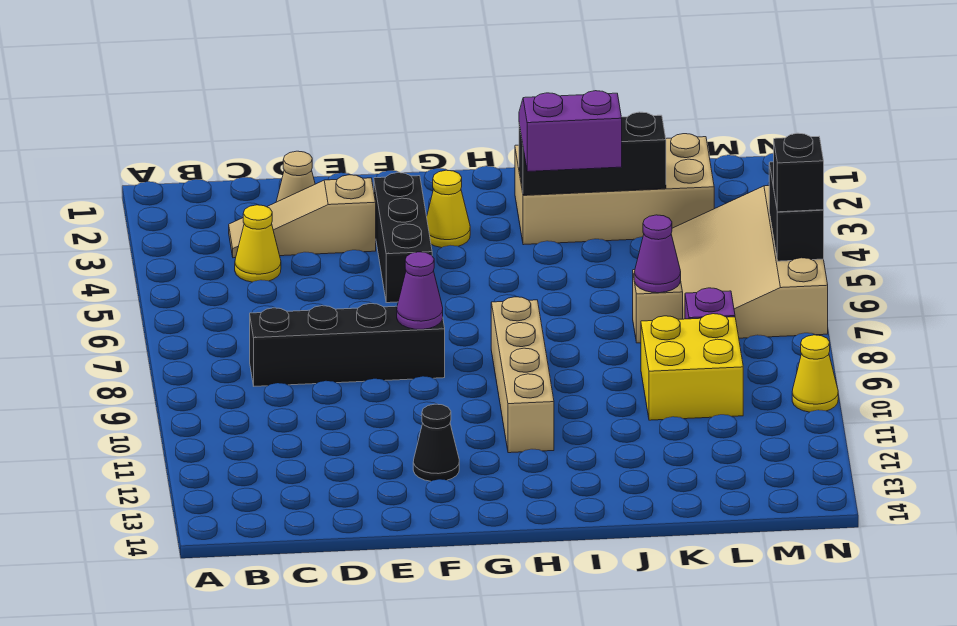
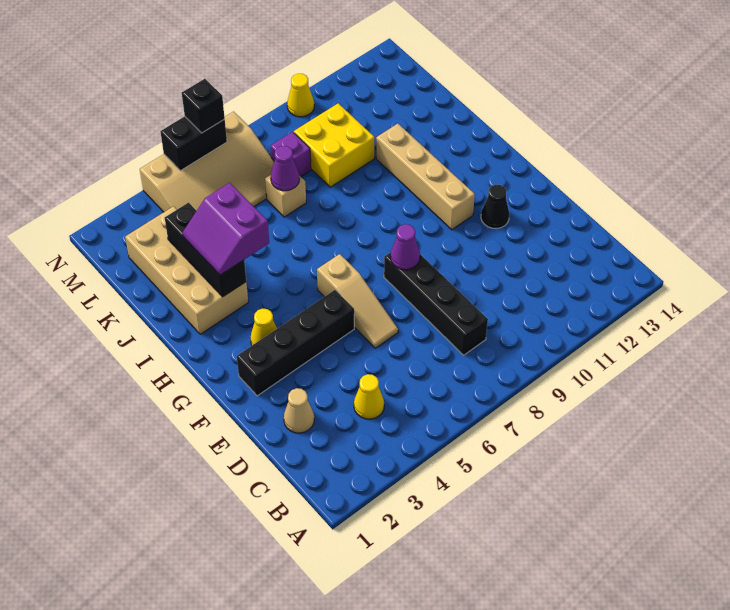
tan slope C3:E3 level 1 top E -> tan slope E6:G6 level 1 top G
black brick F3:F5 level 1 -> black brick F2:F5 level 1
tan brick H8:H11 level 1 -> tan brick G11:J11 level 1

